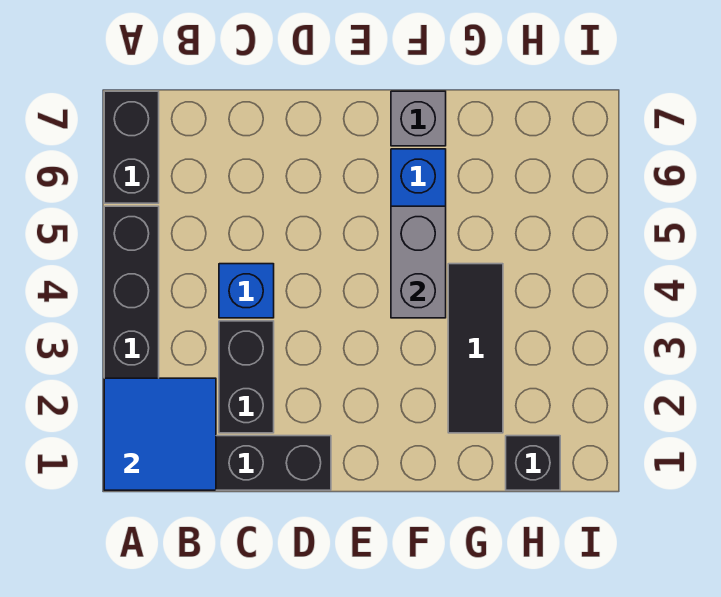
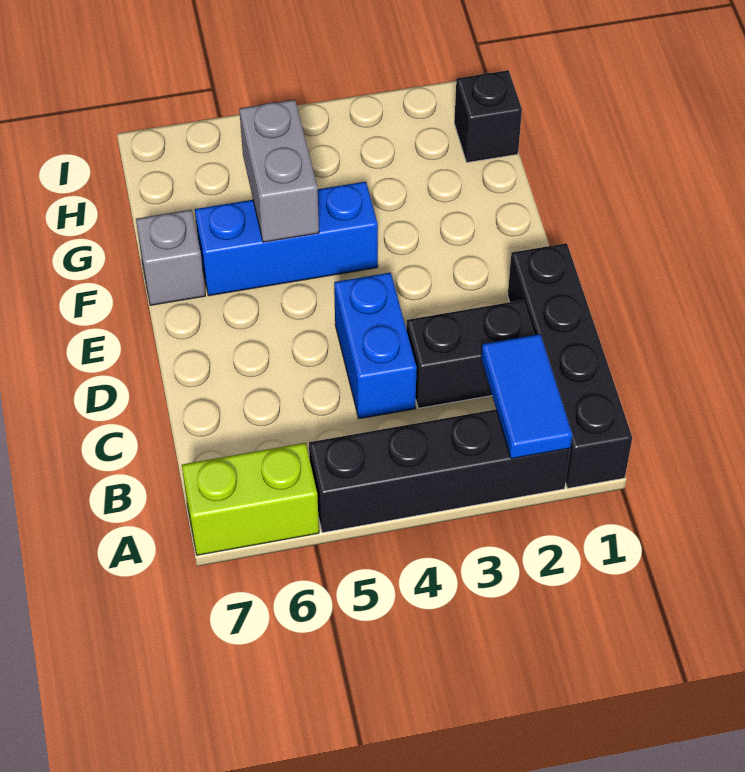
blue tile A1:B2 level 2 -> blue tile A2:B2 level 2
black brick A6:A7 level 1 -> lime brick A6:A7 level 1
blue brick C4 level 1 -> blue brick C4:D4 level 1
grey brick F4:F5 level 2 -> grey brick F5:G5 level 2
black tile G2:G4 level 1 -> none

